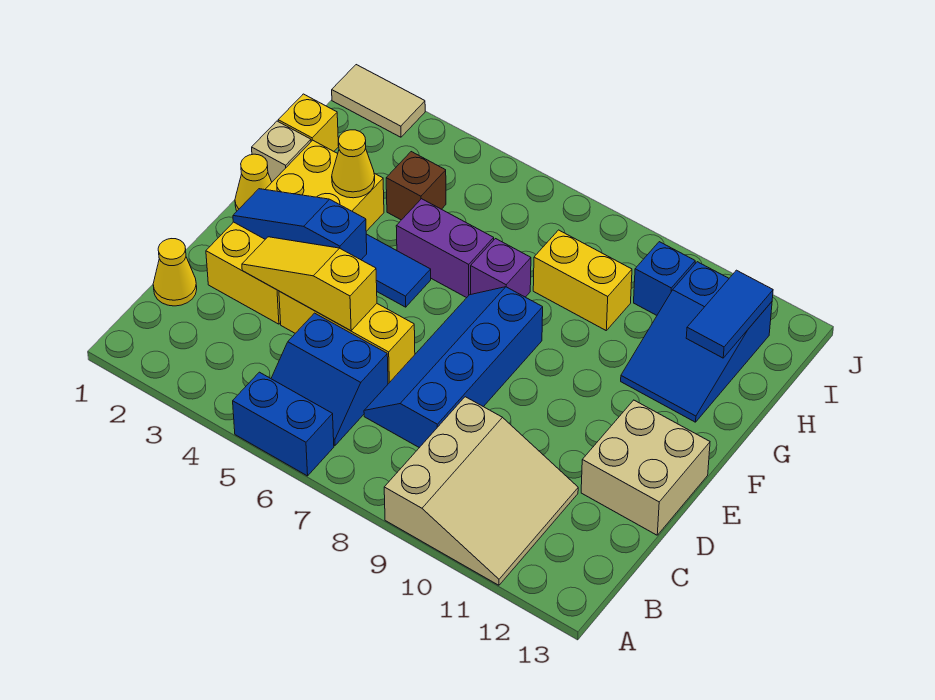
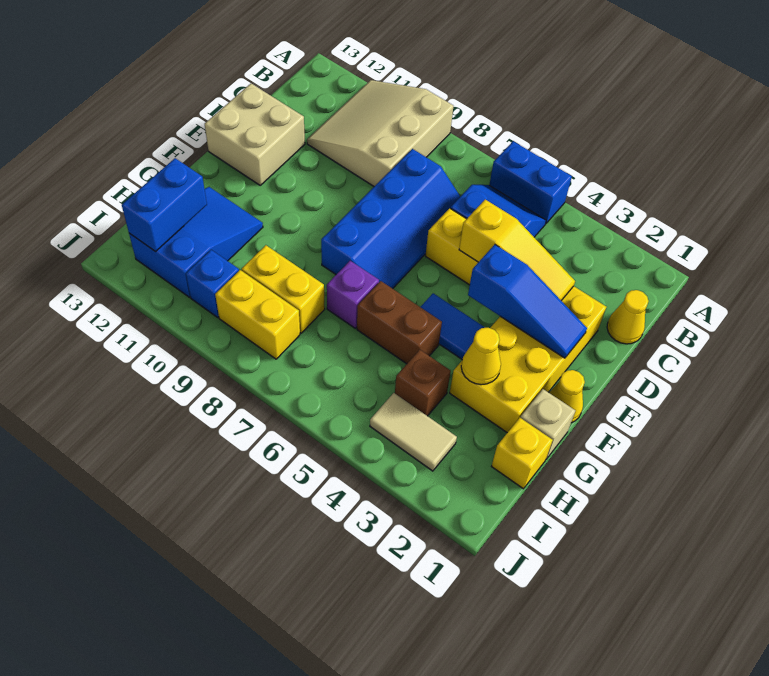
purple brick G5:G6 level 1 -> brown brick G5:G6 level 1
blue tile H12:I12 level 2 -> blue brick H12:I12 level 2
none -> yellow brick I8:I9 level 1
tan tile J1:J2 level 1 -> tan tile I3:I4 level 1

